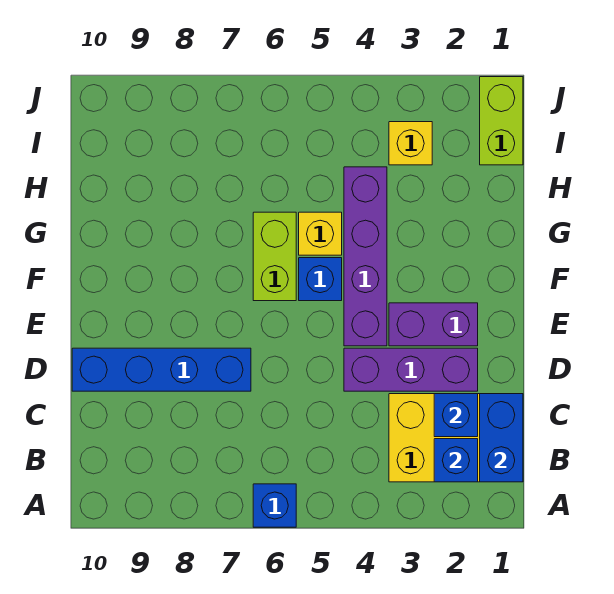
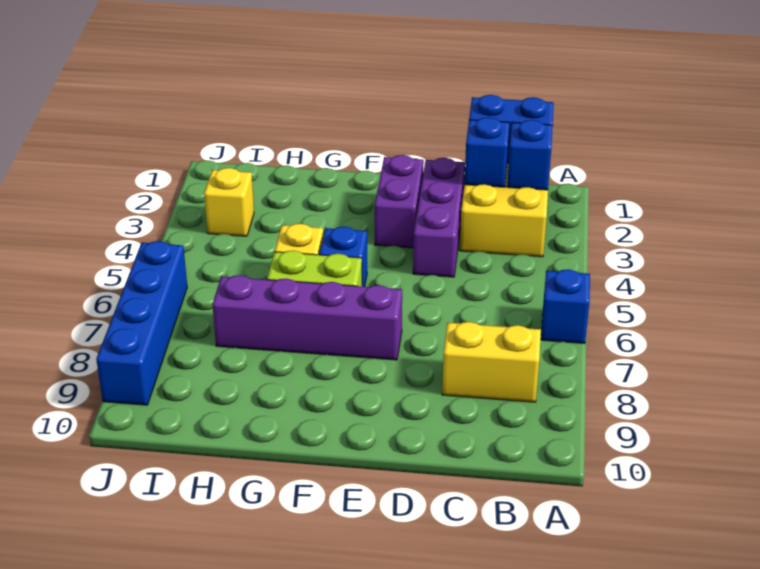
none -> yellow brick B8:C8 level 1
blue brick D7:D10 level 1 -> blue brick J6:J9 level 1
purple brick E4:H4 level 1 -> purple brick E7:H7 level 1
lime brick I1:J1 level 1 -> none

